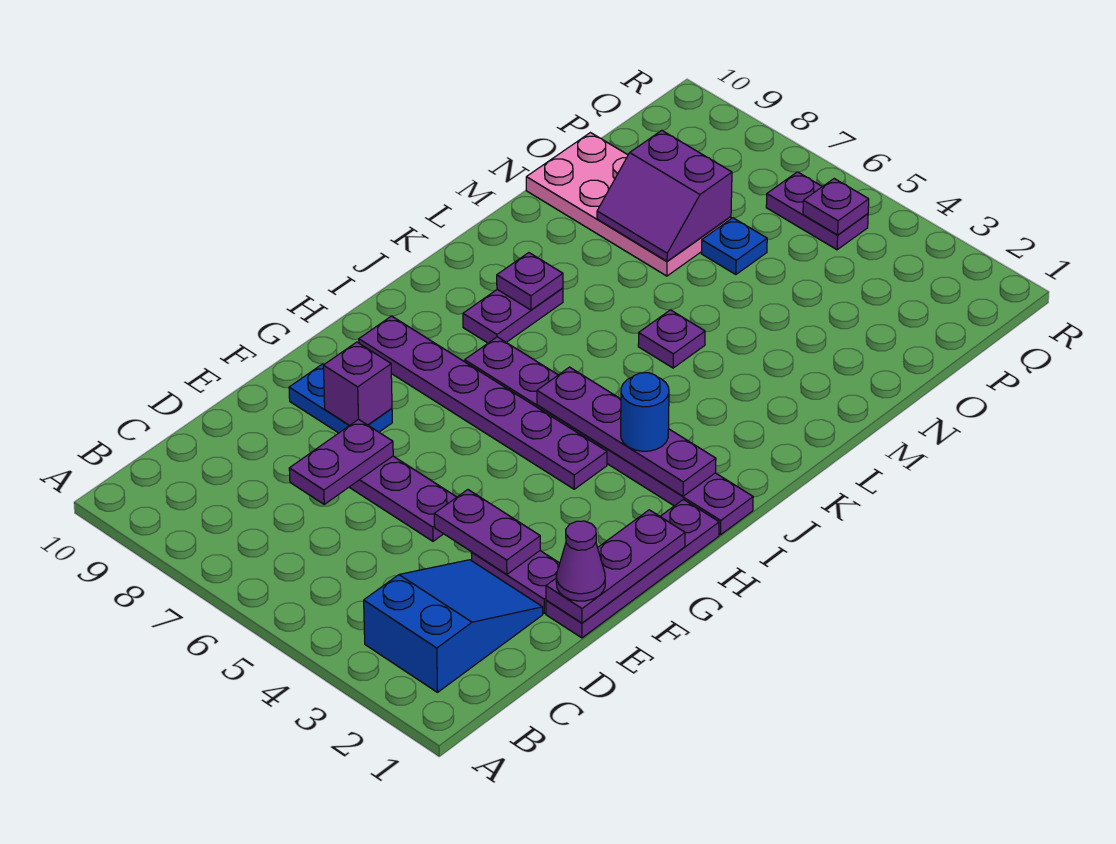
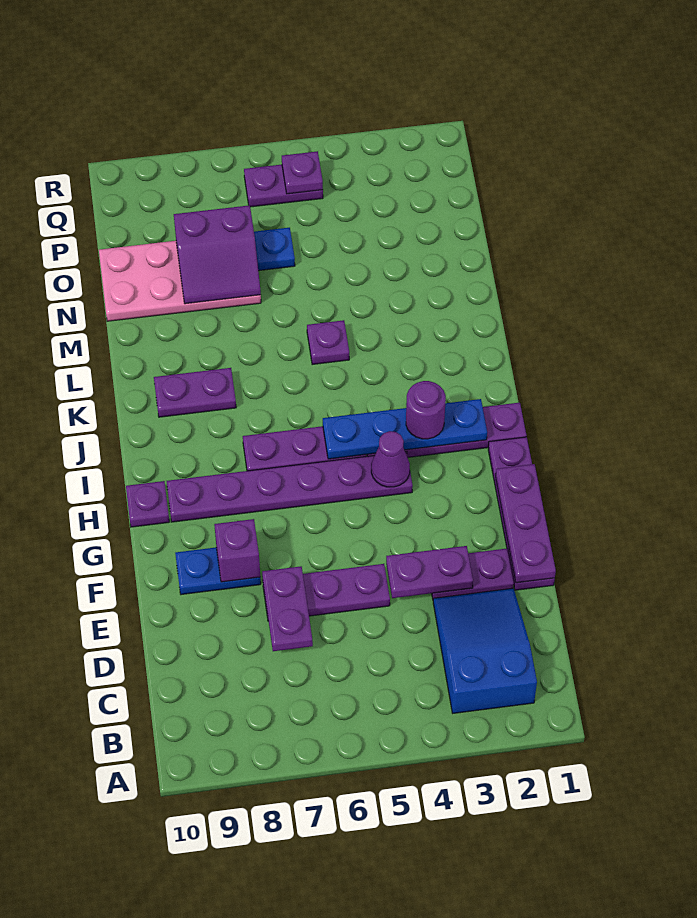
purple cone E1 level 3 -> purple cone H4 level 2
purple plate I2:I5 level 2 -> blue plate I2:I5 level 2
blue round brick I3 level 3 -> purple round brick I3 level 3
purple plate J8:K8 level 1 -> purple plate K8:K9 level 1
purple plate K8 level 2 -> purple plate H10 level 1

